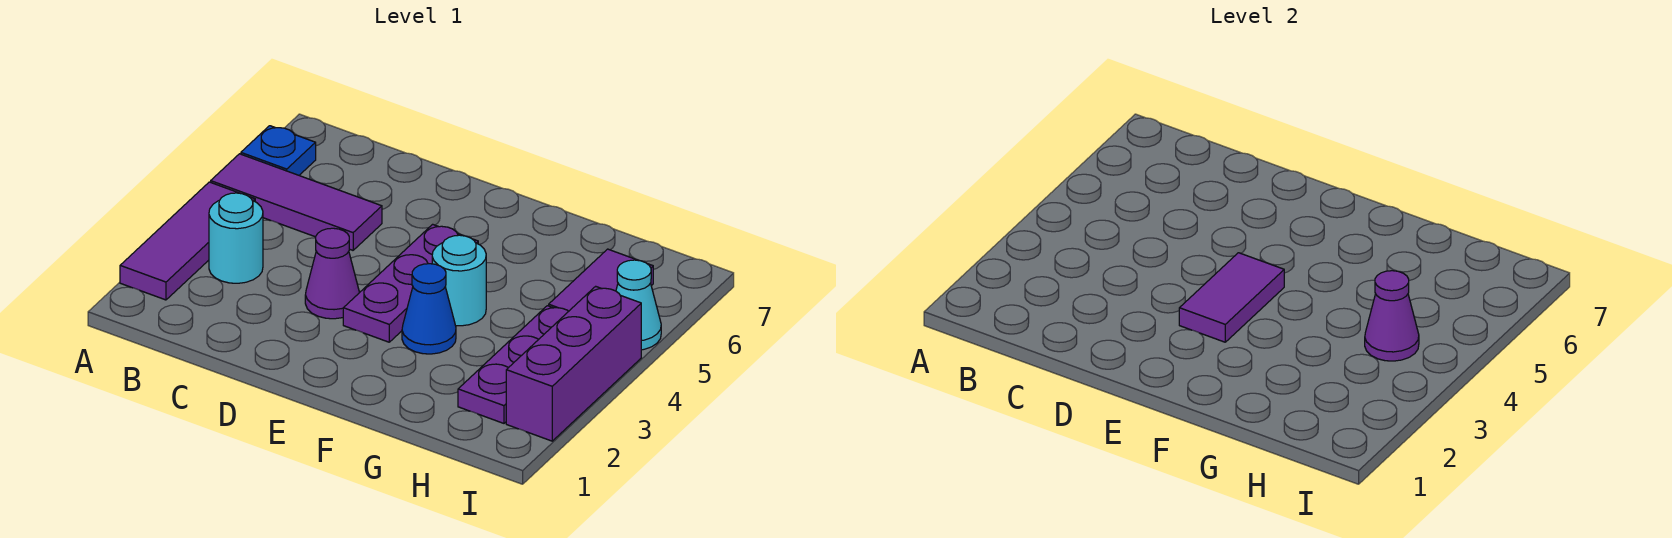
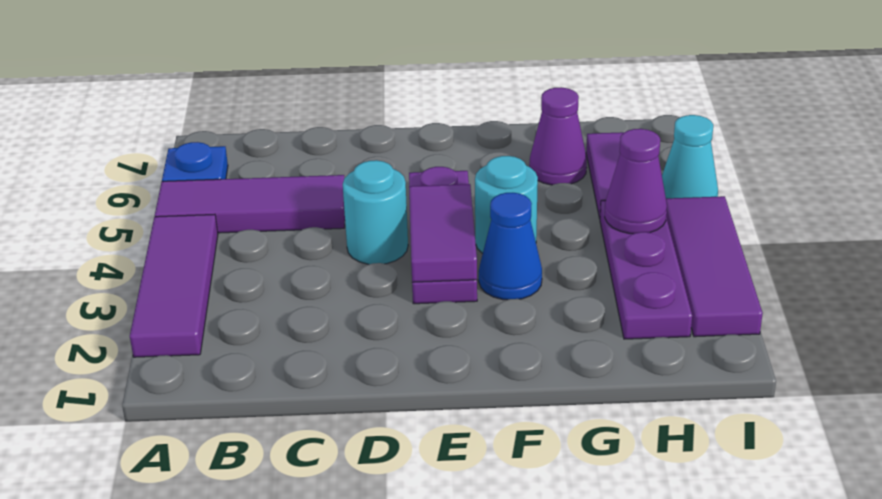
cyan round brick B3 level 1 -> cyan round brick D4 level 1
purple cone D3 level 1 -> purple cone G6 level 1
purple brick I2:I4 level 1 -> purple tile I2:I4 level 1

